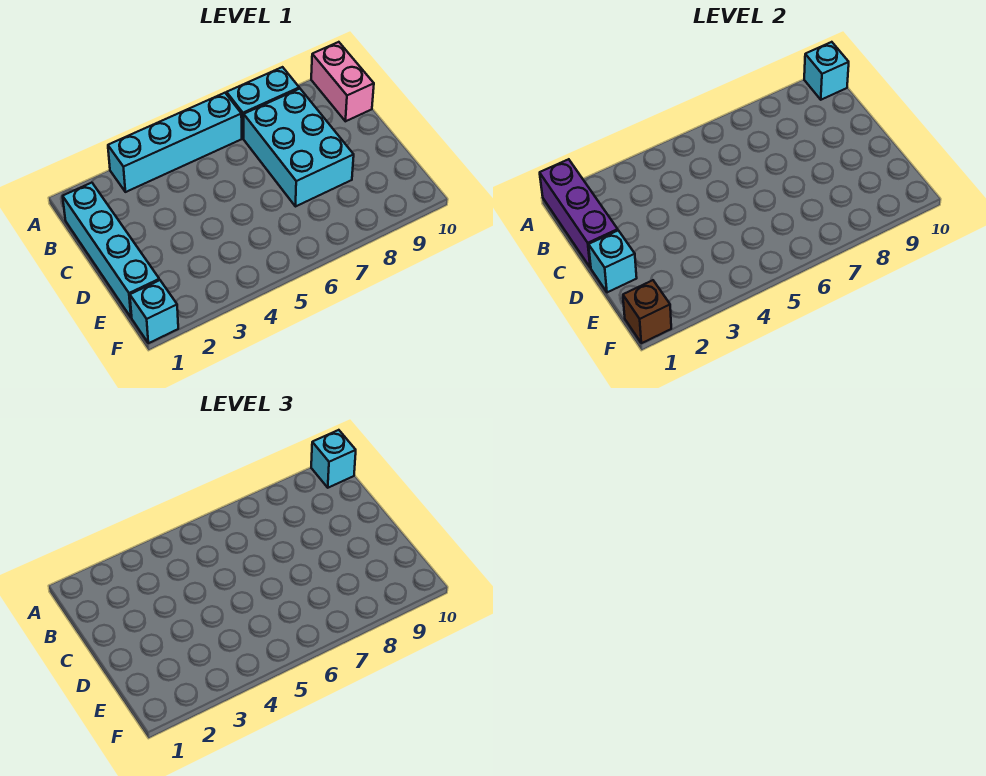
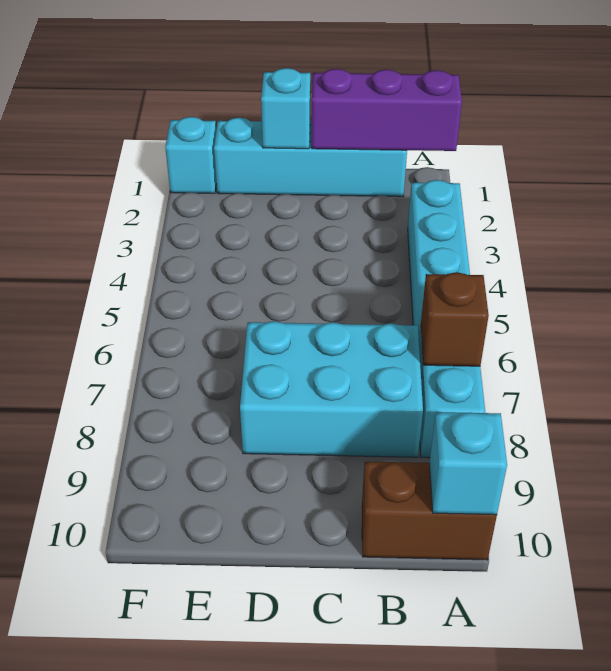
pink brick A10:B10 level 1 -> brown brick A10:B10 level 1
cyan brick A10 level 3 -> none
brown brick F1 level 2 -> brown brick A7 level 2

